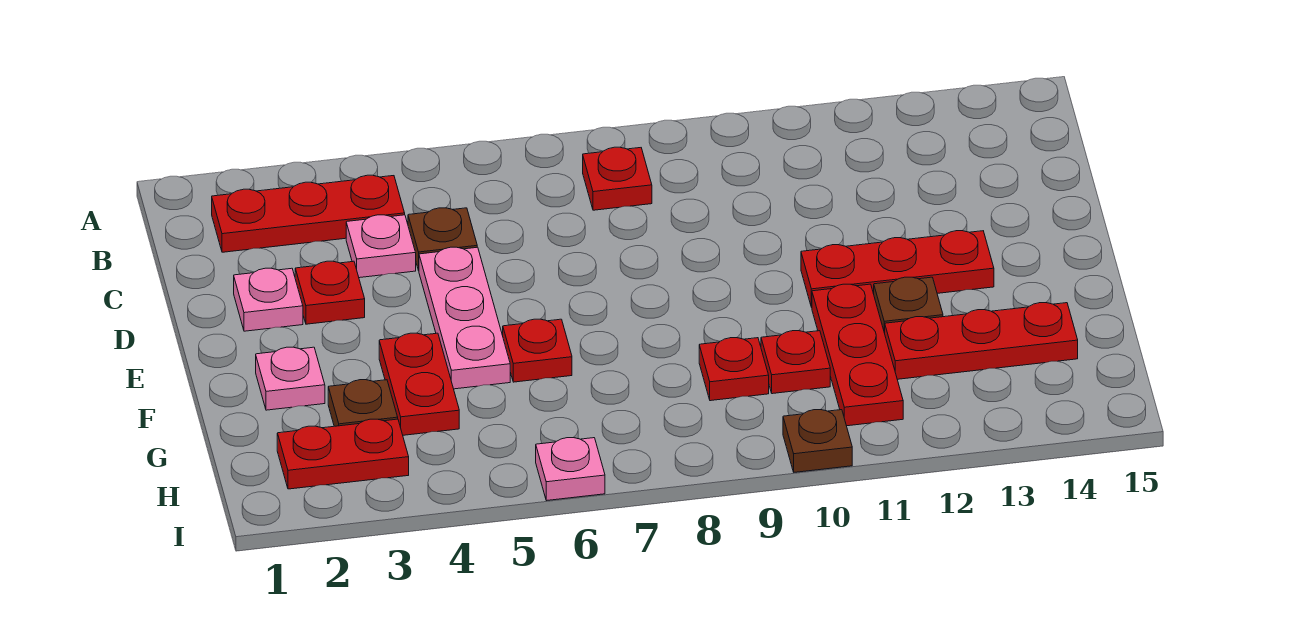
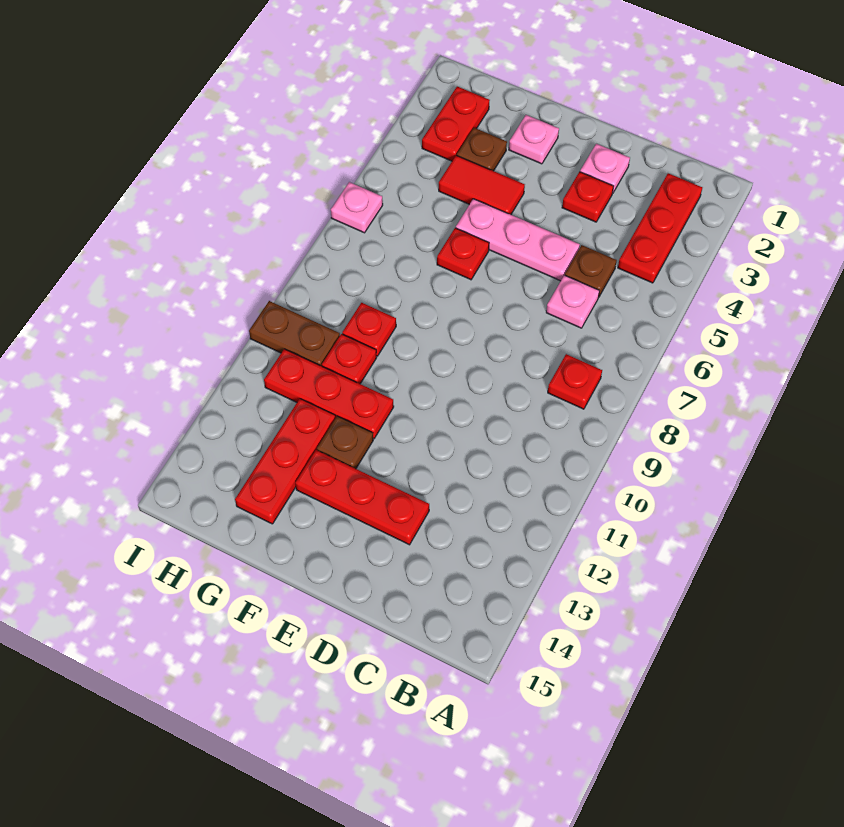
pink plate C4 level 1 -> pink plate C6 level 1
red plate E11:E13 level 1 -> red plate D13:F13 level 1
red plate F4:G4 level 1 -> red tile F4:G4 level 1
brown plate I10 level 1 -> brown plate H10:I10 level 1

